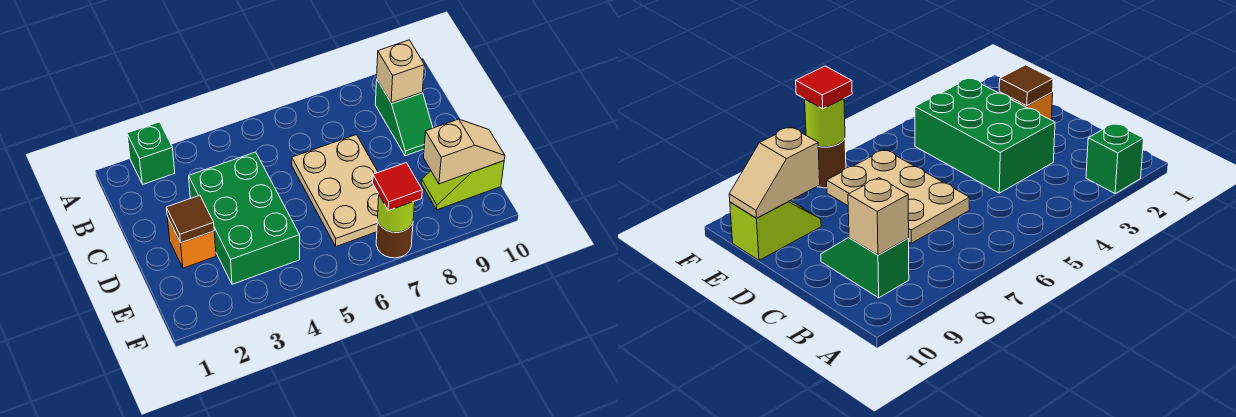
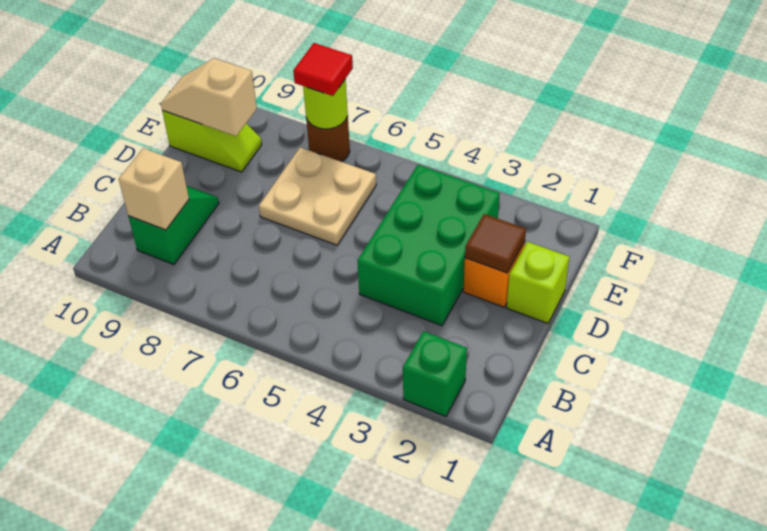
tan plate C6:E7 level 1 -> tan plate D6:E7 level 1
none -> lime brick D1 level 1

